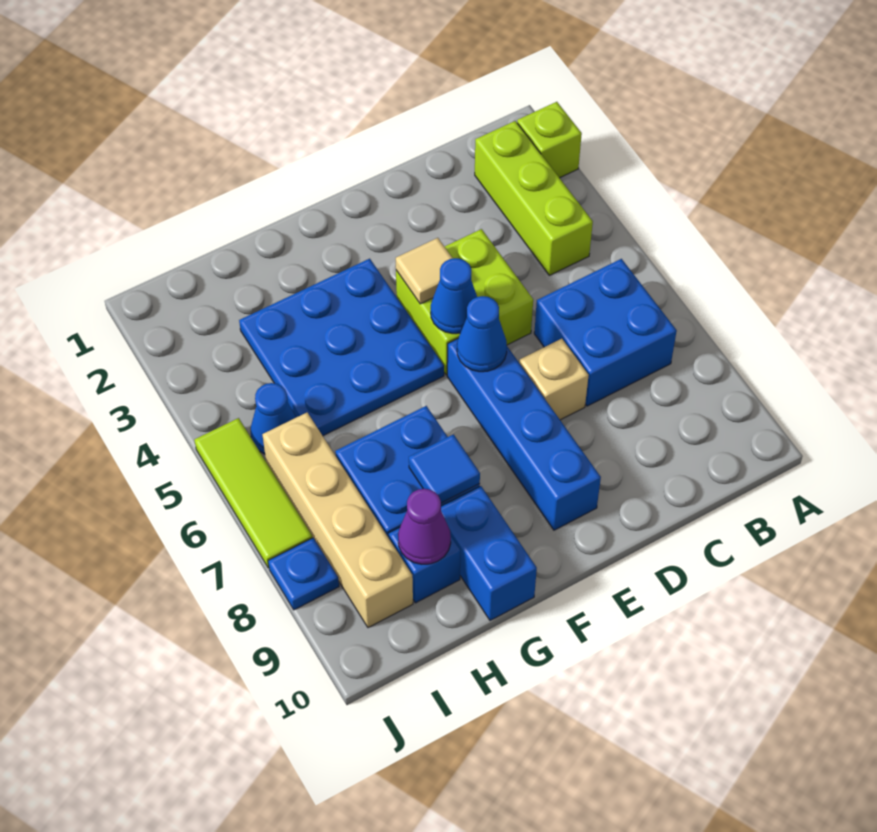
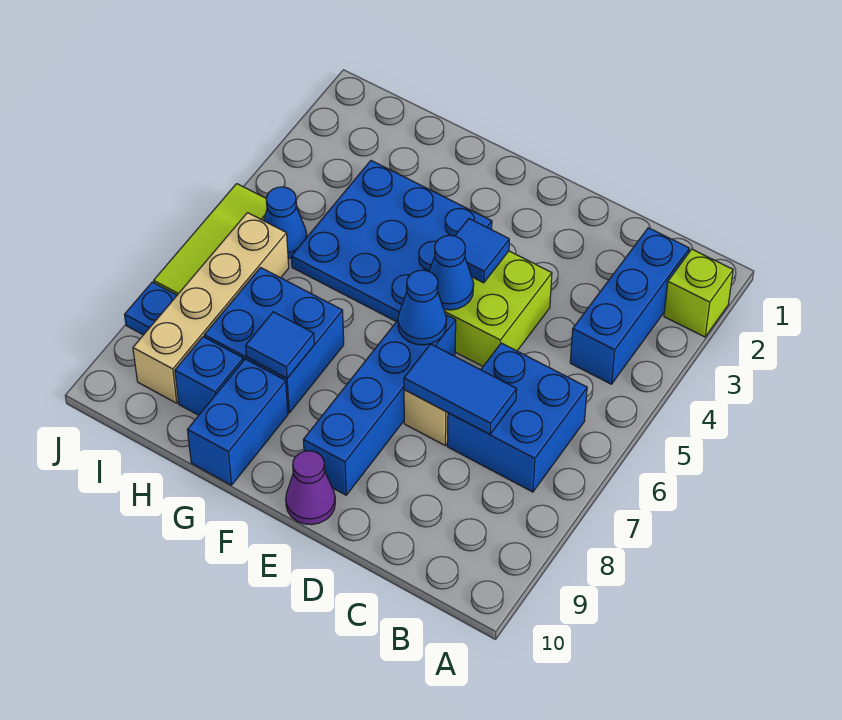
lime brick B2:B4 level 1 -> blue brick B2:B4 level 1
none -> blue tile C7:D7 level 2
tan tile E4 level 2 -> blue tile E4 level 2
purple cone H9 level 2 -> purple cone E10 level 1

